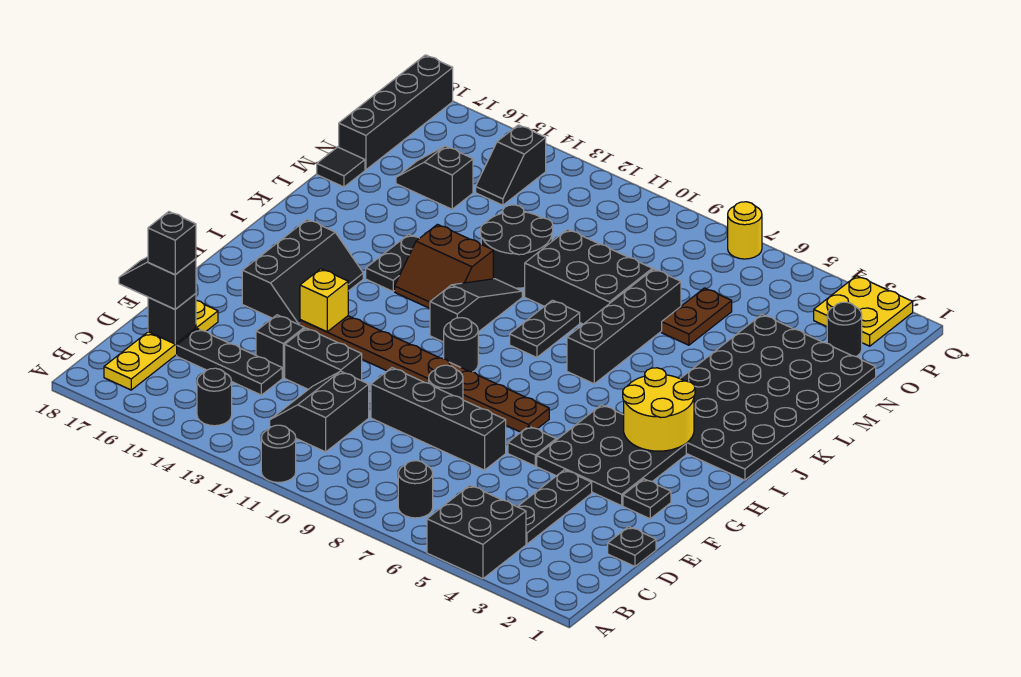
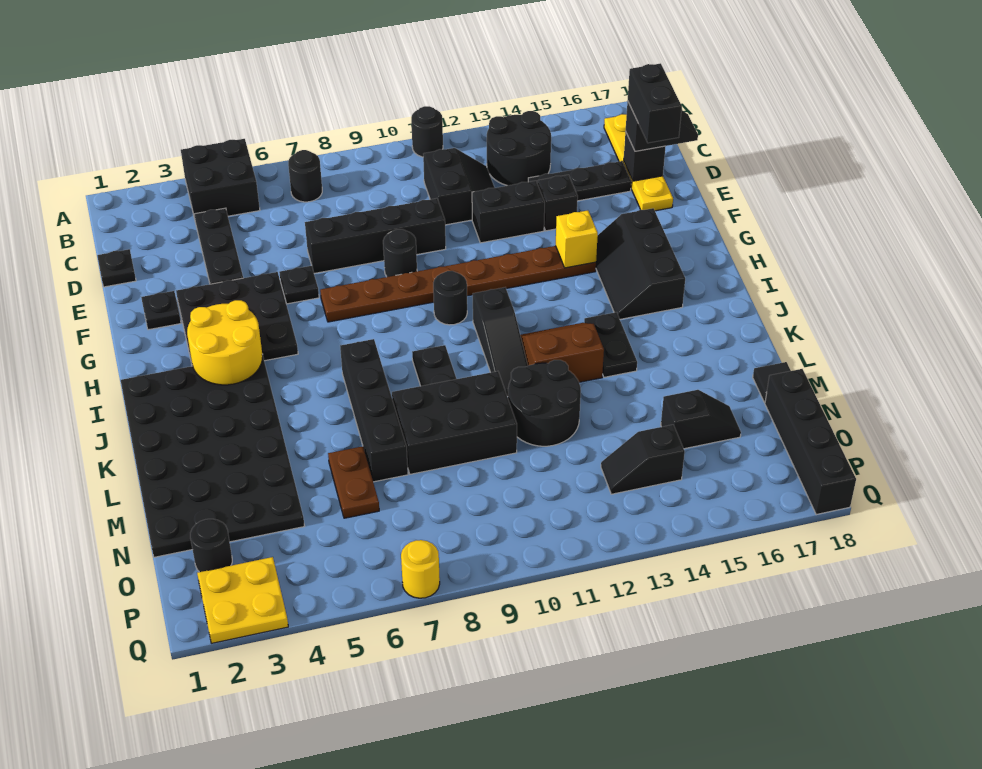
black round brick B14 level 1 -> black round brick B13:C14 level 1
black brick D17 level 4 -> black brick D17:E17 level 4
black slope O14:P14 level 1 top P -> black slope O13:O14 level 1 top 14

